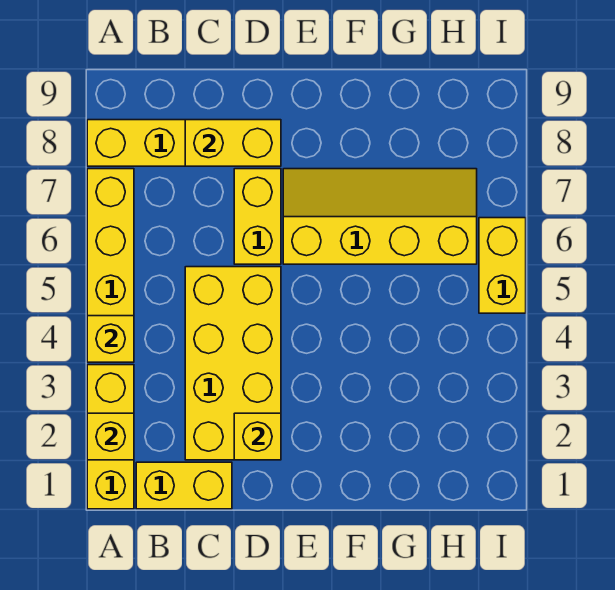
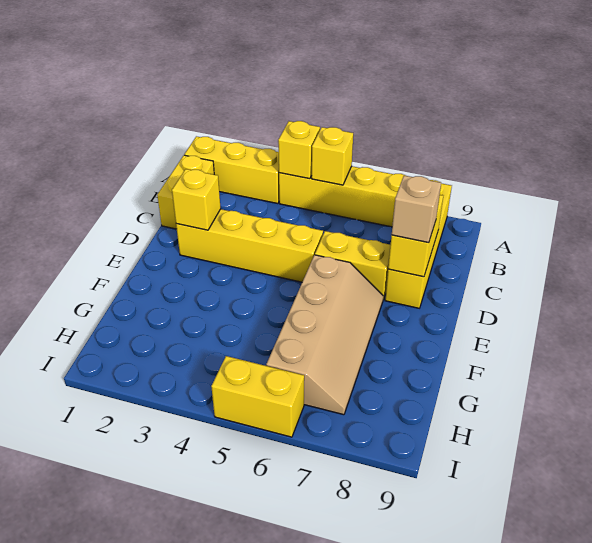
yellow brick A2 level 2 -> yellow brick A5 level 2
yellow brick C2:D5 level 1 -> yellow brick D2:D5 level 1
none -> tan brick D8 level 3
yellow slope E6:H7 level 1 top 6 -> tan slope E6:H7 level 1 top 6

